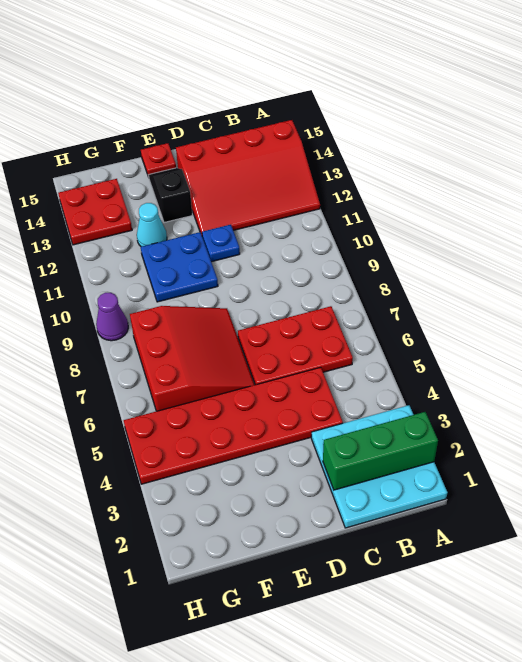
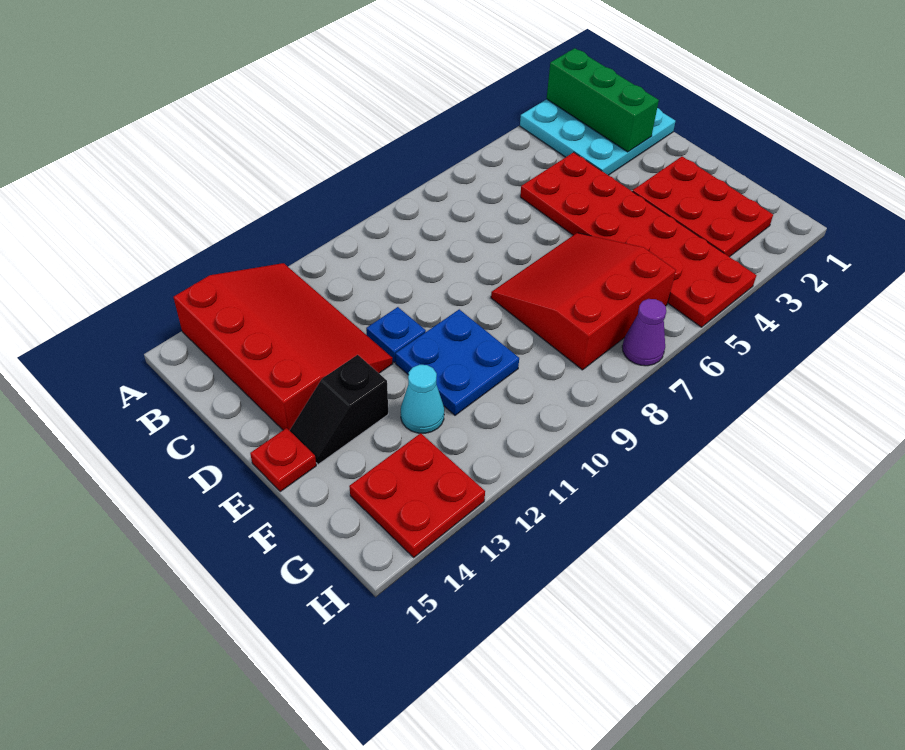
red plate B6:D7 level 1 -> red plate E2:G3 level 1
purple cone H9 level 1 -> purple cone H7 level 1

